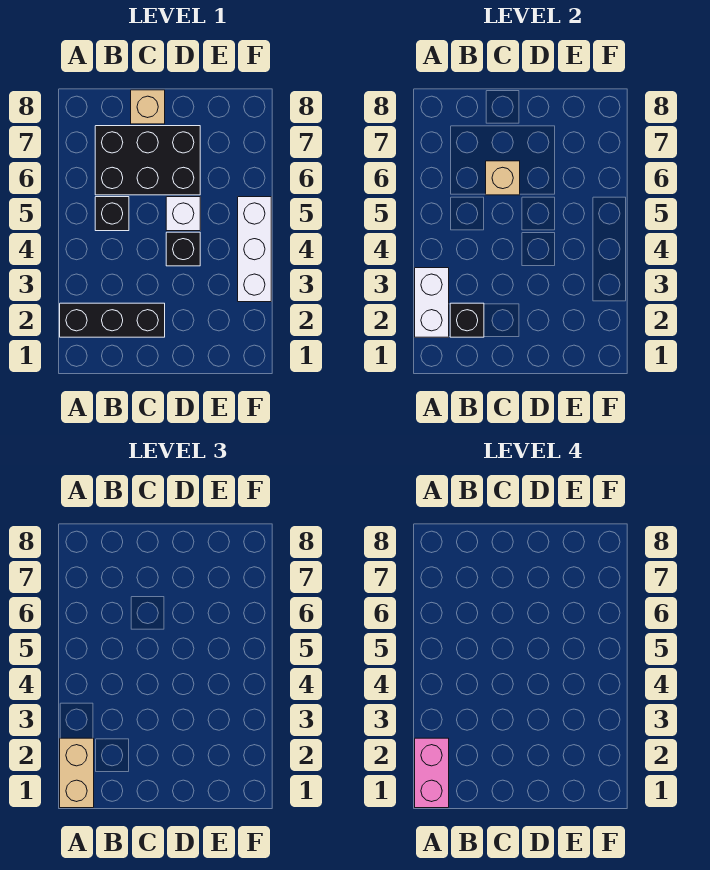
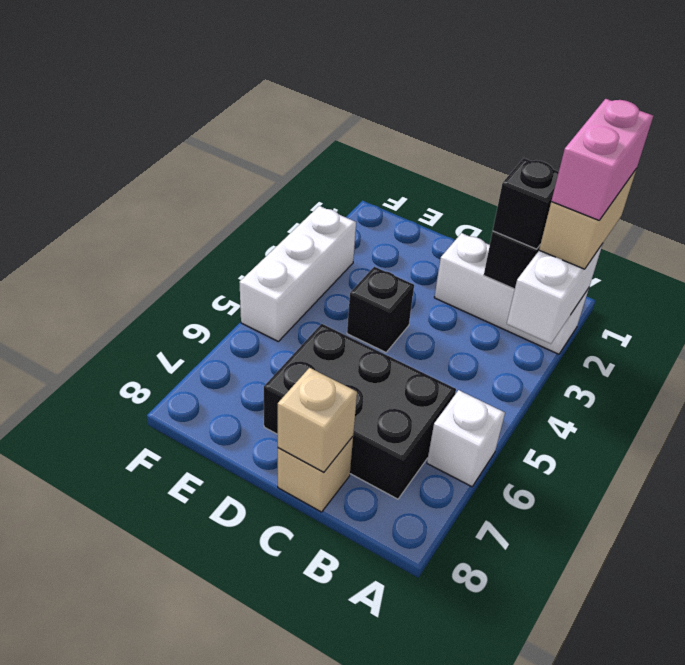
black brick A2:C2 level 1 -> white brick A2:C2 level 1
black brick B5 level 1 -> black brick B2 level 3
tan brick C6 level 2 -> tan brick C8 level 2
white brick D5 level 1 -> white brick A6 level 1

